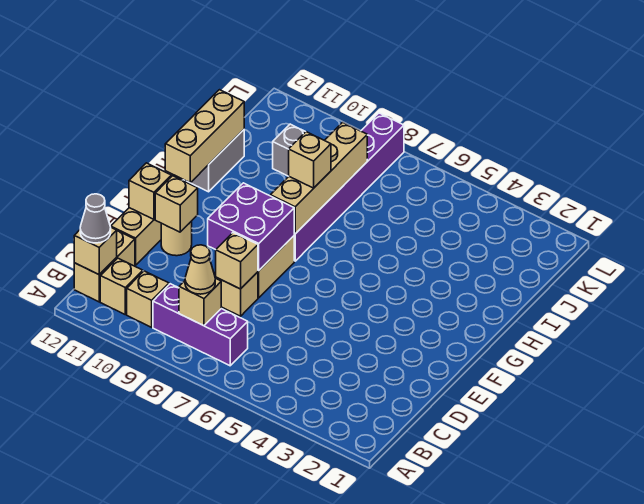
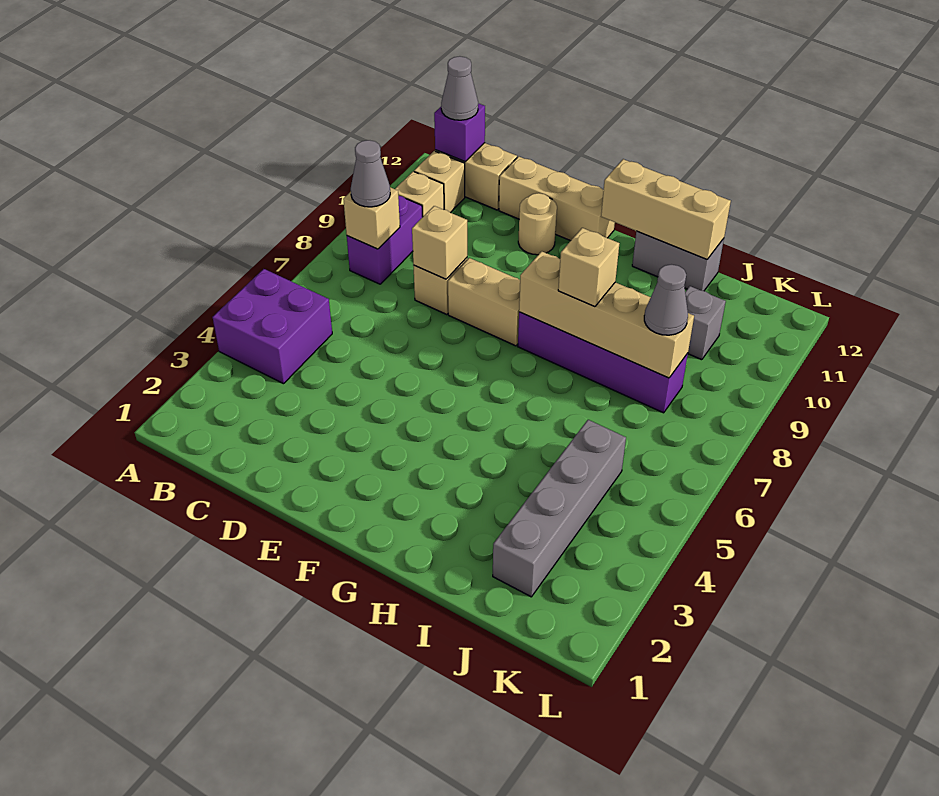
purple brick B7:B9 level 1 -> purple brick B8:B9 level 1
tan cone B8 level 3 -> grey cone B8 level 3
tan brick B12 level 2 -> purple brick B12 level 2
purple brick E8:F9 level 2 -> purple brick A4:B5 level 1
tan brick E11 level 2 -> none
tan brick E12 level 2 -> none
purple brick G8:L8 level 1 -> purple brick G8:J8 level 1
none -> grey brick J2:J5 level 1
none -> grey cone J8 level 3

